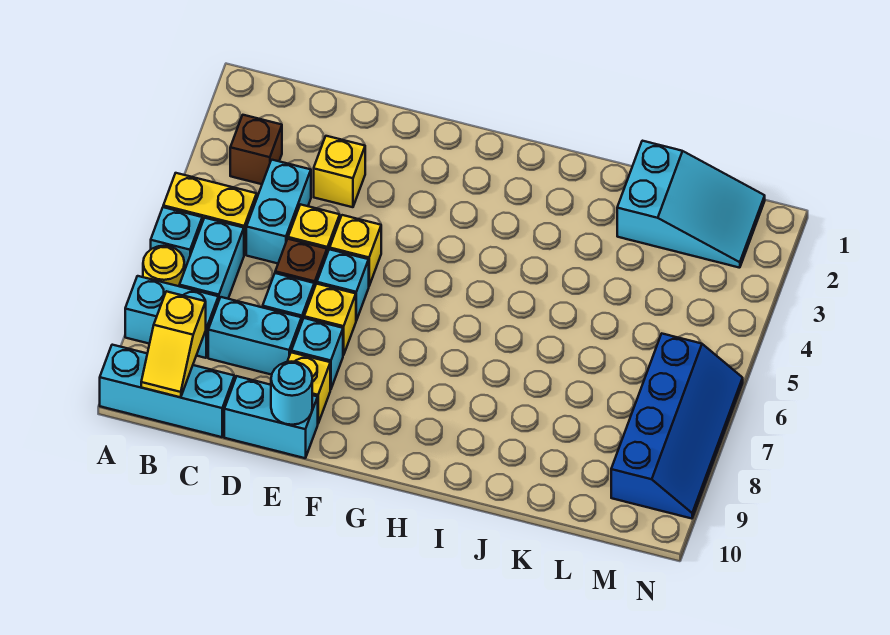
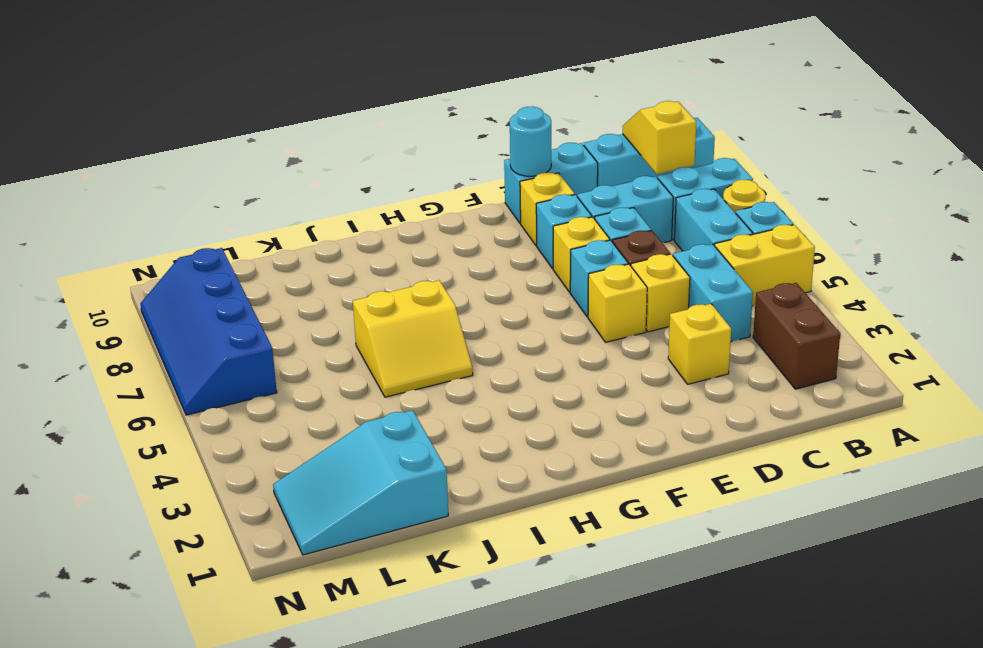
brown brick B3 level 1 -> brown brick B2:B3 level 1
none -> yellow slope I5:J6 level 1 top 6

